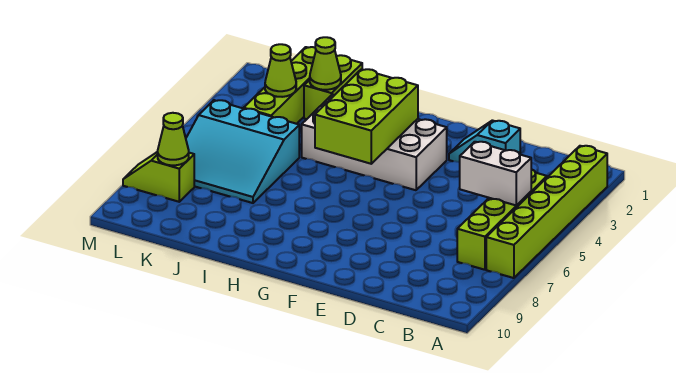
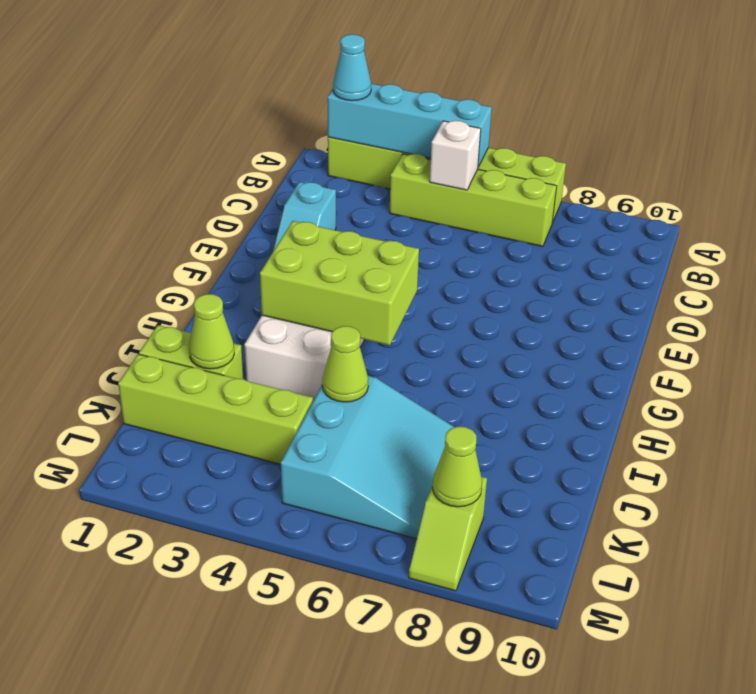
none -> cyan brick A2:A5 level 2
none -> cyan cone A2 level 3
white brick B5:C5 level 2 -> white brick B5 level 2
lime cone K3 level 2 -> lime cone J5 level 2

